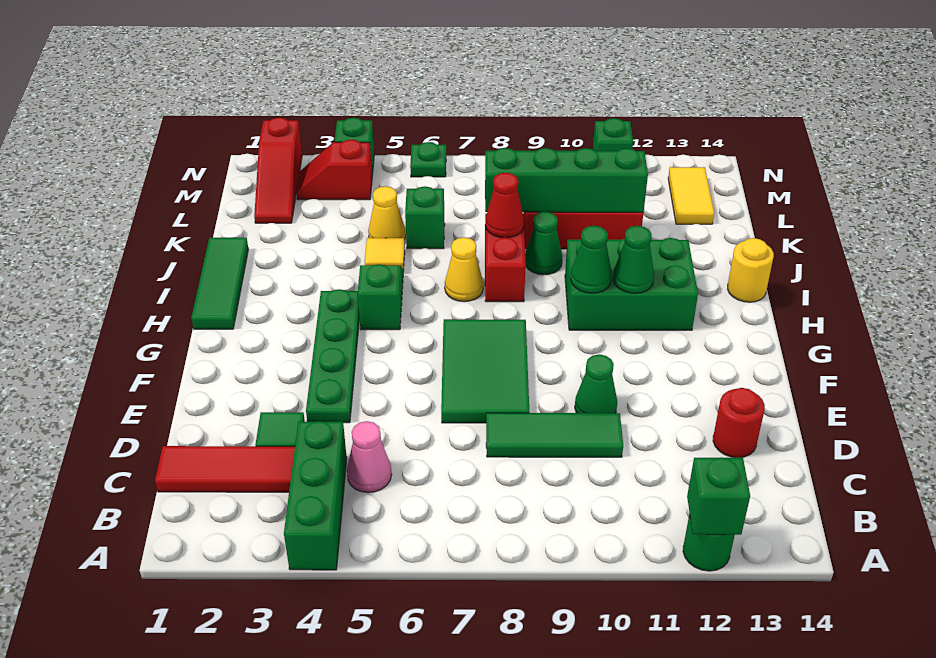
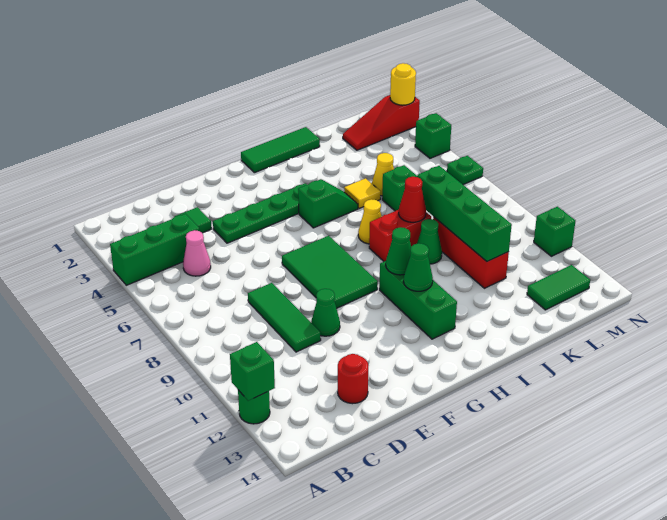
red tile C1:C3 level 1 -> none
green tile E7:G8 level 1 -> green tile F7:G9 level 1
green brick H10:I12 level 1 -> green brick H10:H12 level 1
yellow round brick I14 level 1 -> yellow round brick N2 level 2
yellow tile L13:M13 level 1 -> green tile L13:M13 level 1
red slope M3:M4 level 1 top 4 -> none

